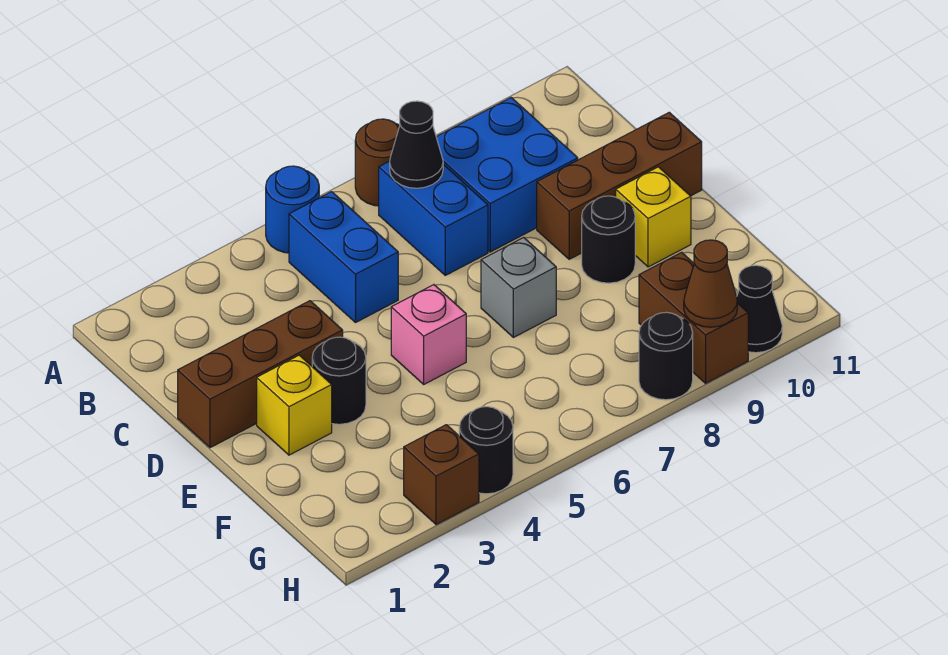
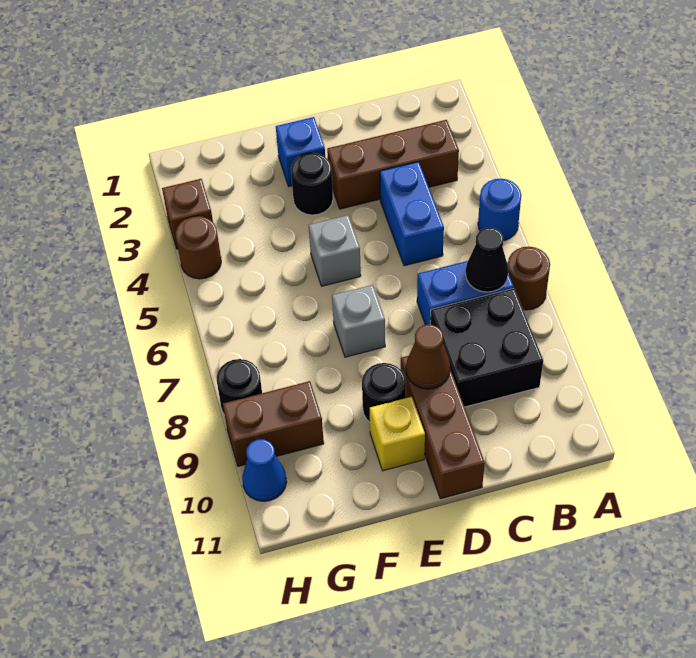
blue brick B5:C5 level 1 -> blue brick C4:C5 level 1
blue brick B8:C9 level 1 -> black brick B8:C9 level 1
brown brick D1:D3 level 1 -> brown brick B3:D3 level 1
yellow brick E2 level 1 -> blue brick E2 level 1
pink brick E5 level 1 -> grey brick E5 level 1
black round brick H4 level 1 -> brown round brick H4 level 1
brown cone H9 level 2 -> brown cone D9 level 2
black cone H10 level 1 -> blue cone H10 level 1

